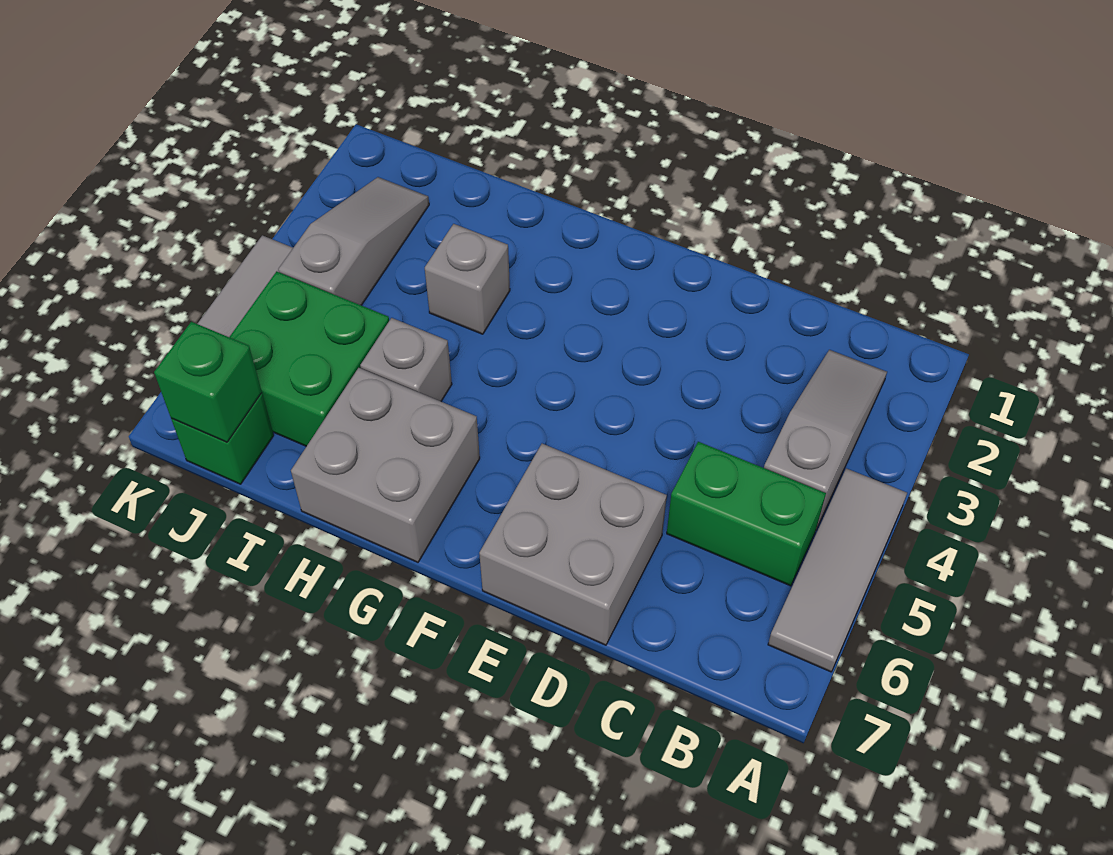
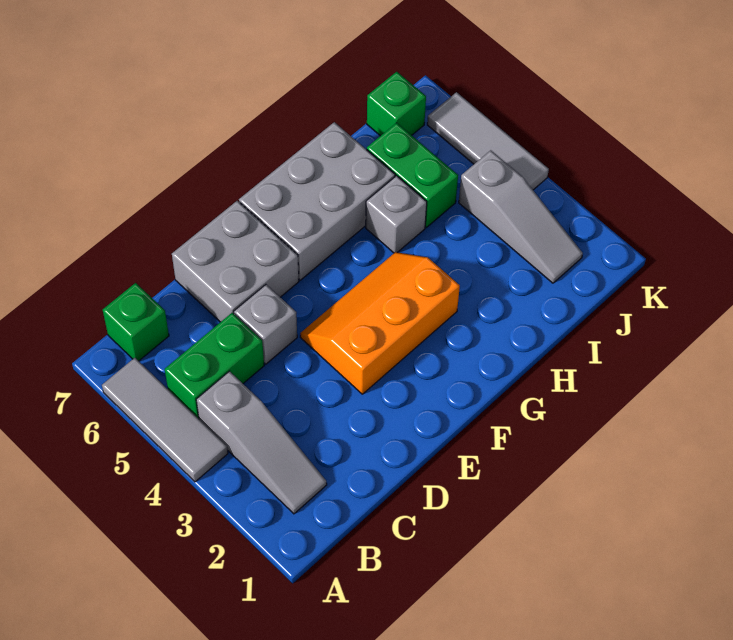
none -> orange slope E3:G4 level 1 top 3
grey brick G6:H7 level 1 -> grey brick F6:H7 level 1
grey brick H3 level 1 -> grey brick D5 level 1
green brick I5:J6 level 1 -> green brick I5:I6 level 1
green brick J7 level 2 -> green brick B7 level 1

